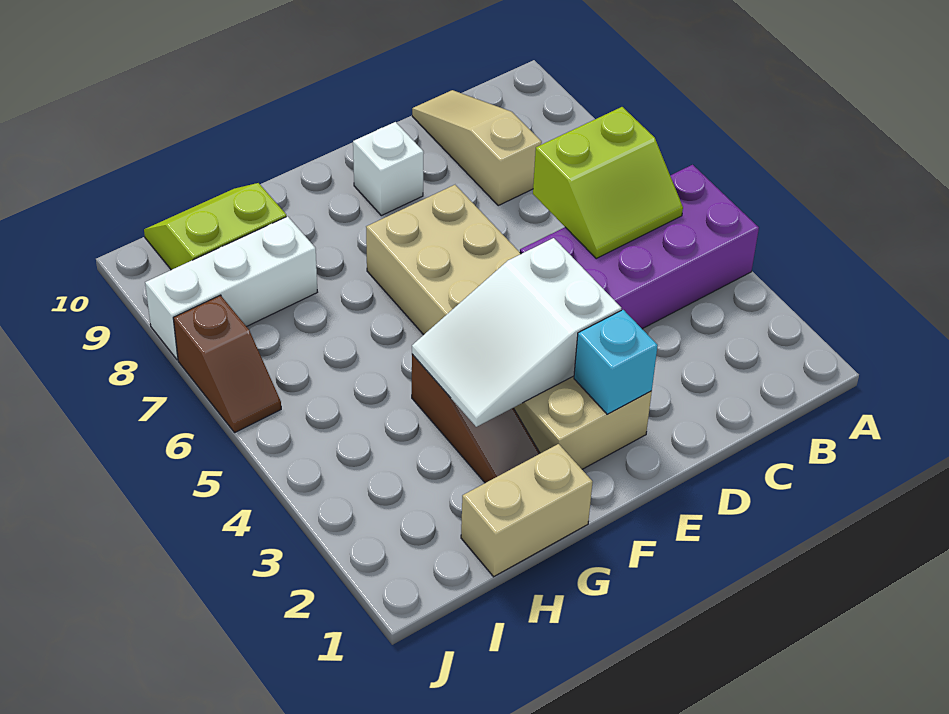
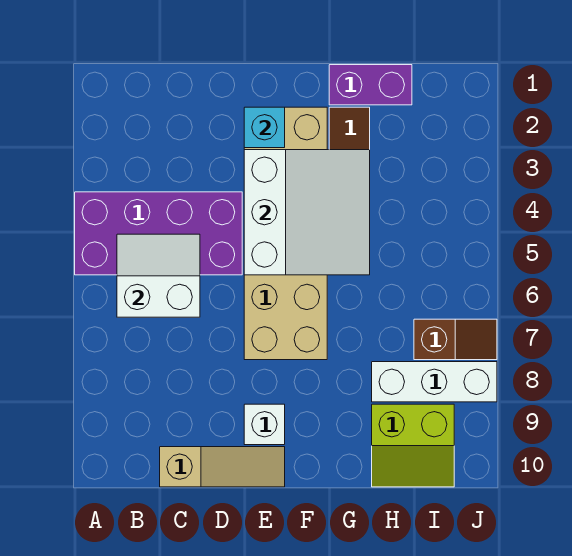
lime slope B5:C6 level 2 top 6 -> white slope B5:C6 level 2 top 6
tan slope C8:C10 level 1 top 8 -> tan slope C10:E10 level 1 top C
white slope E3:G4 level 2 top E -> white slope E3:G5 level 2 top E
tan brick G1:H1 level 1 -> purple brick G1:H1 level 1
brown slope J6:J7 level 1 top 7 -> brown slope I7:J7 level 1 top I

